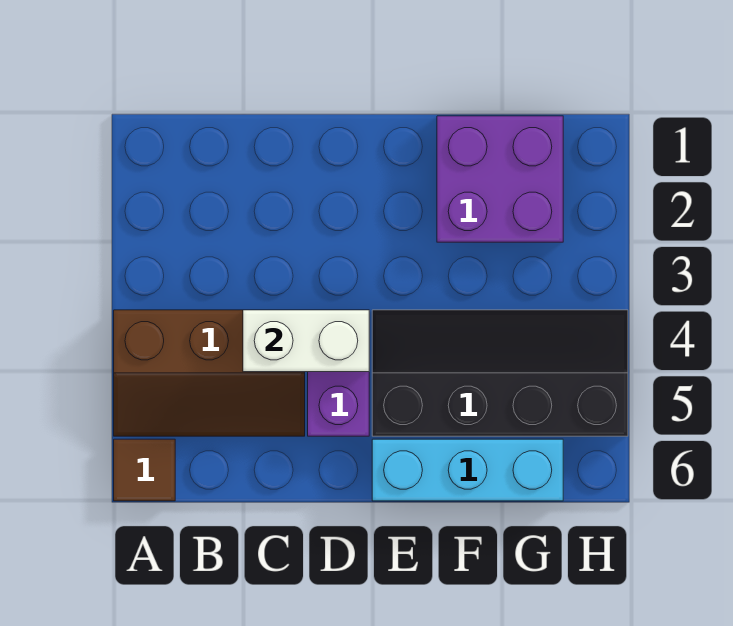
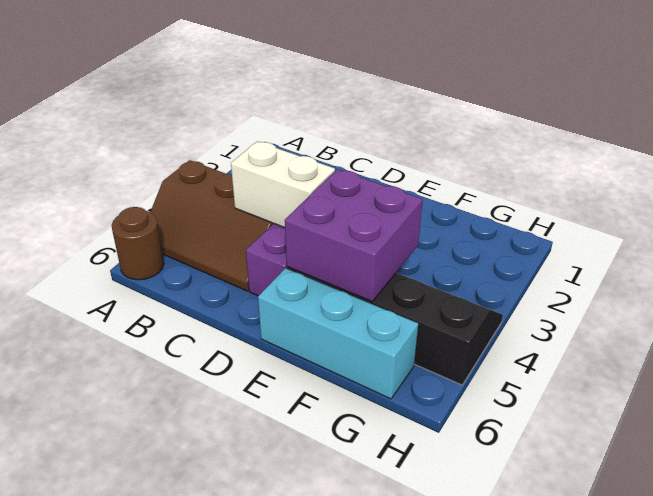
brown tile A6 level 1 -> brown round brick A6 level 1
purple brick F1:G2 level 1 -> purple brick E4:F5 level 2

